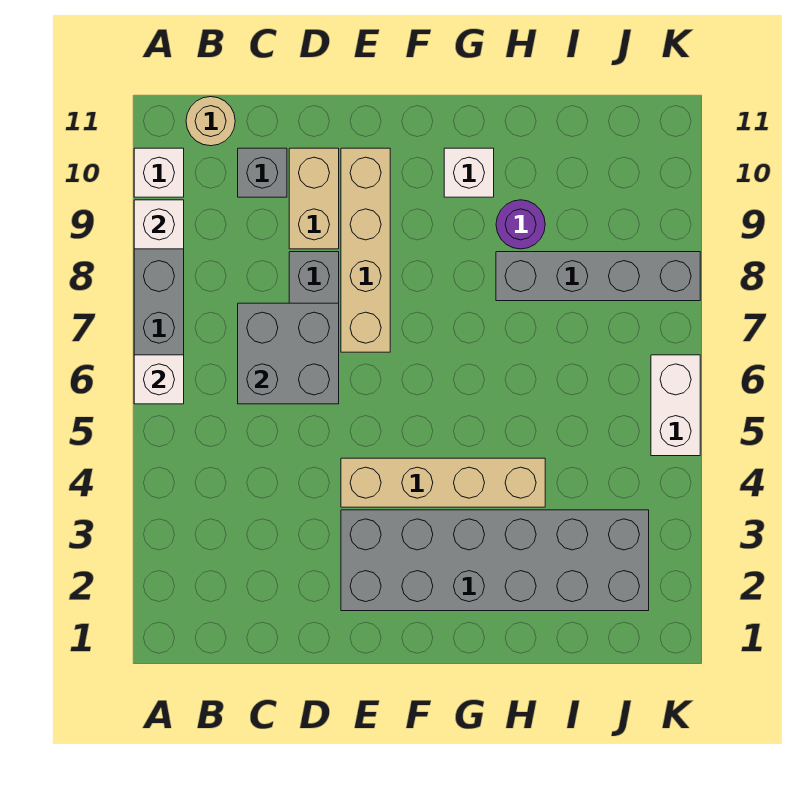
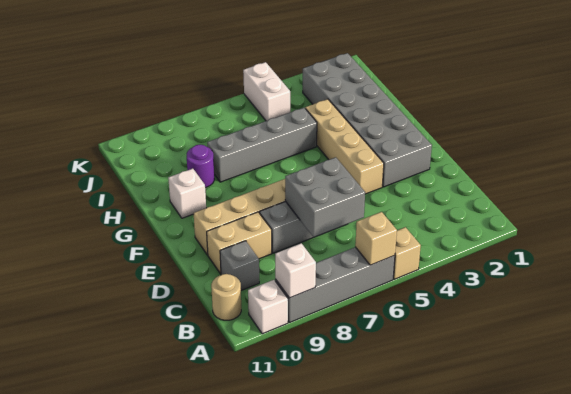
none -> tan brick A5 level 1
white brick A6 level 2 -> tan brick A6 level 2
grey brick H8:K8 level 1 -> grey brick H5:H8 level 1
white brick K5:K6 level 1 -> white brick J5:K5 level 1

